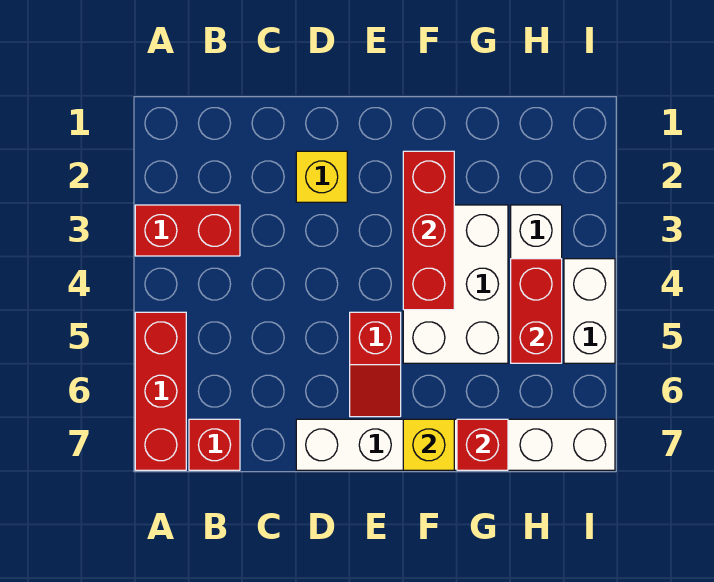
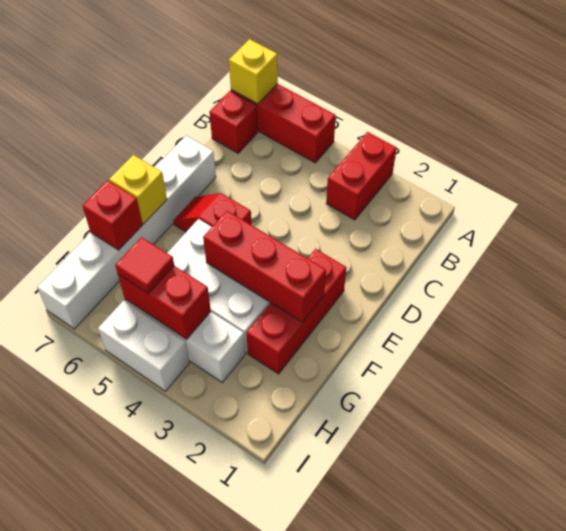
yellow brick D2 level 1 -> yellow brick A7 level 2
none -> red brick E2:G2 level 1
none -> red tile H5 level 3

